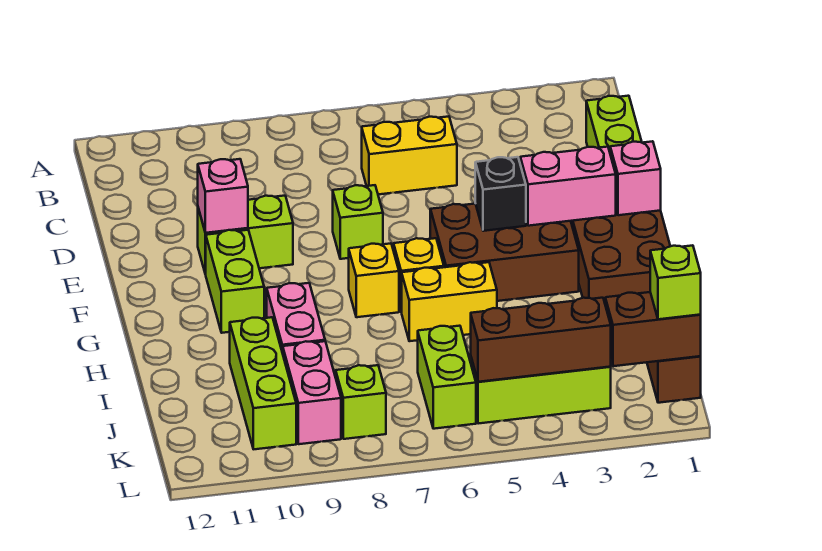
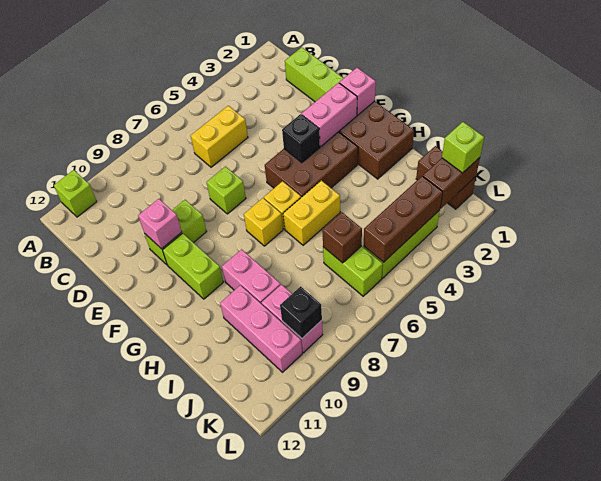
lime brick I10:K10 level 1 -> pink brick I10:K10 level 1
none -> brown brick J6 level 2
lime brick K8 level 1 -> lime brick A11 level 1
none -> black brick K9 level 2

